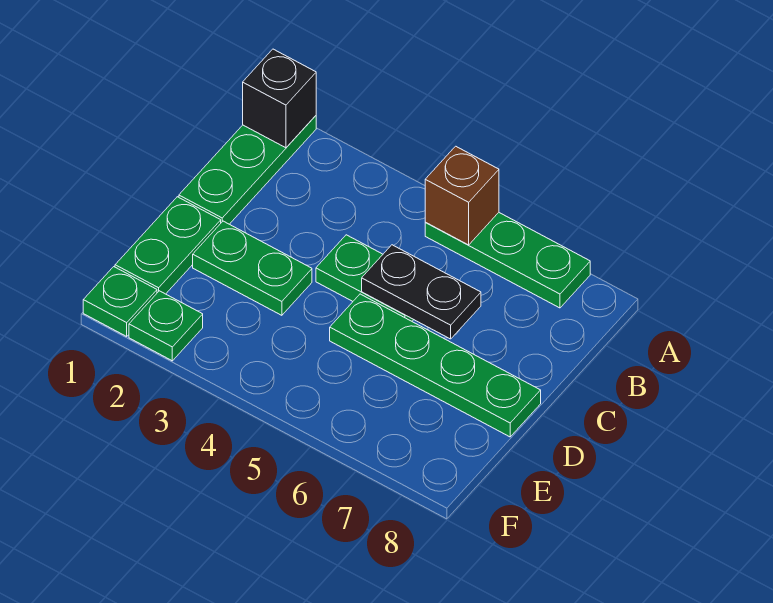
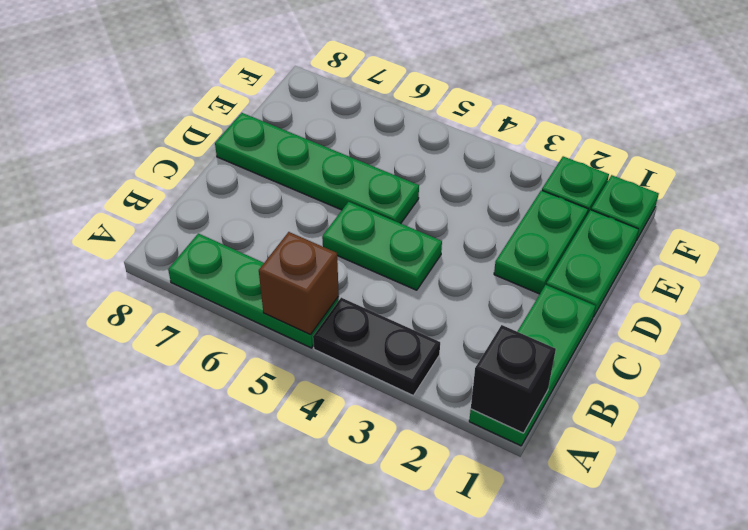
black plate C5:C6 level 2 -> black plate A3:A4 level 1
green plate D2:D3 level 1 -> green plate D2:E2 level 1

